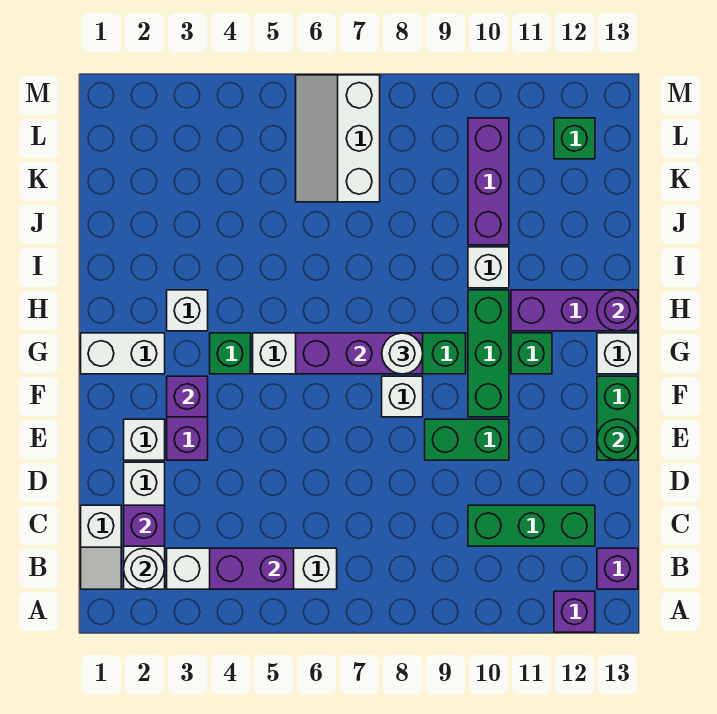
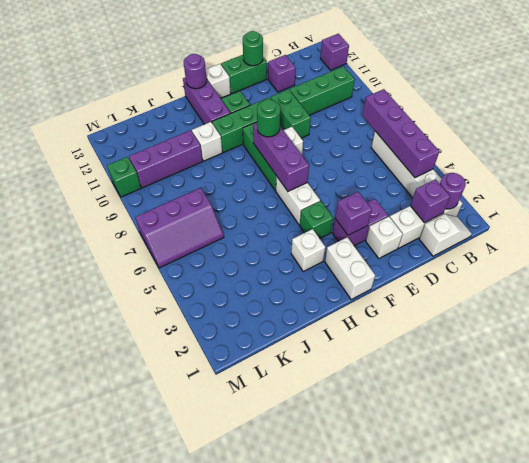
white round brick B2 level 2 -> purple round brick B2 level 2
purple brick B4:B5 level 2 -> purple brick B4:B7 level 2
purple brick B13 level 1 -> purple brick D12 level 1
green brick C10:C12 level 1 -> green brick B10:D10 level 1
white round brick G8 level 3 -> green round brick G8 level 3
white slope K6:M7 level 1 top 7 -> purple slope K6:M7 level 1 top 7
green brick L12 level 1 -> green brick M10 level 1

